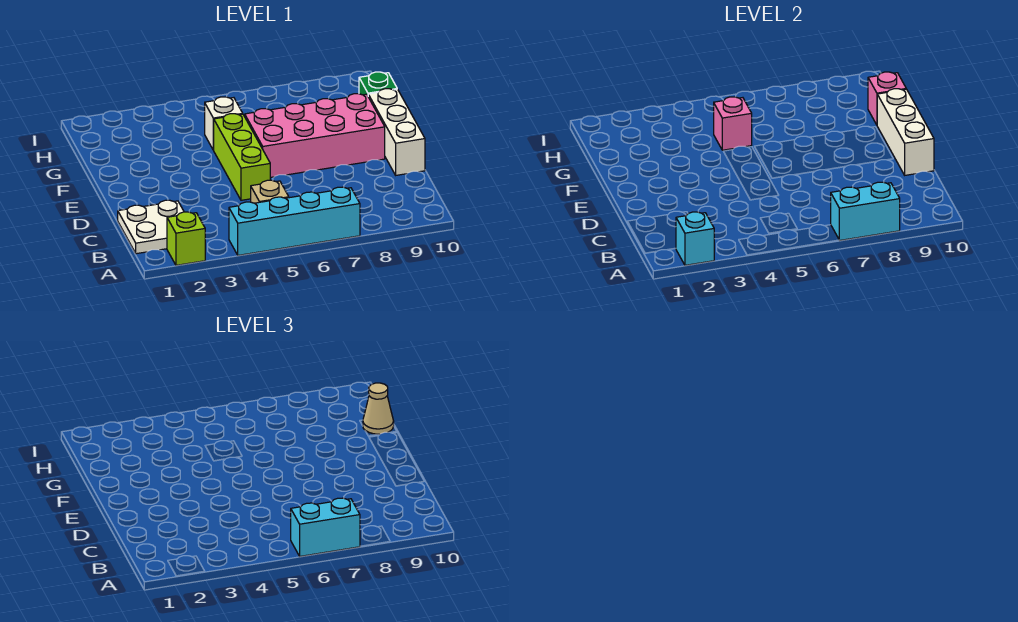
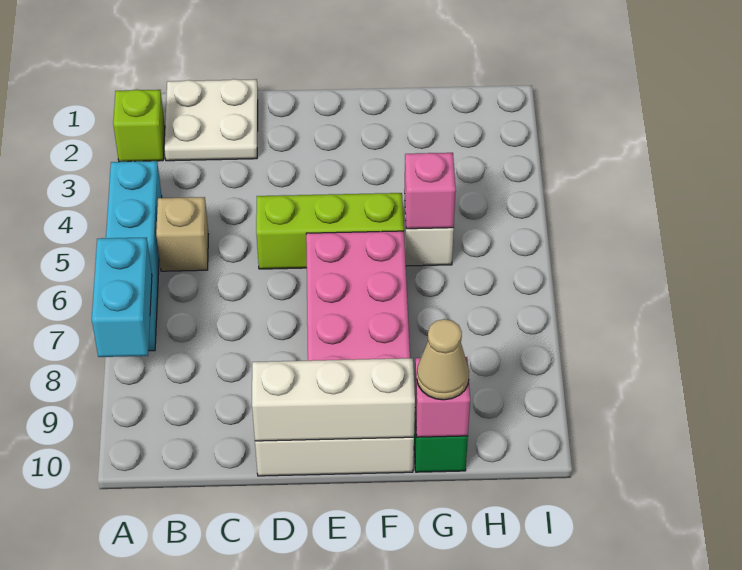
cyan brick A2 level 2 -> none
cyan brick A6:A7 level 3 -> none

